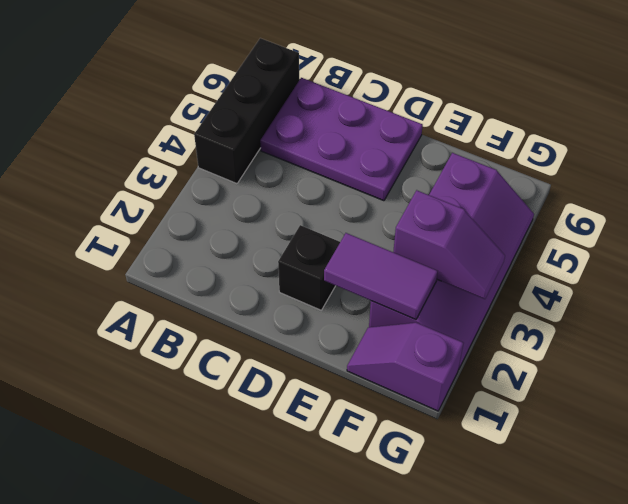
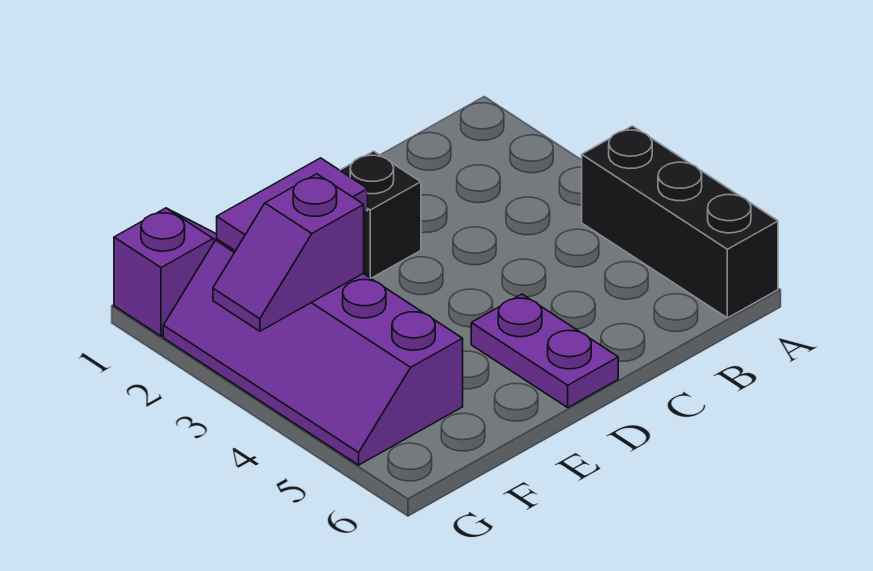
purple plate B5:D6 level 1 -> purple plate D5:D6 level 1

